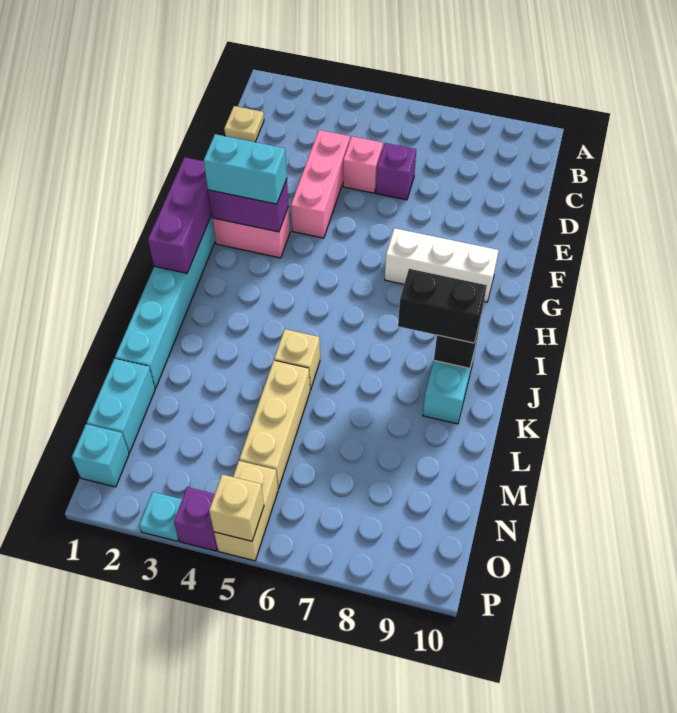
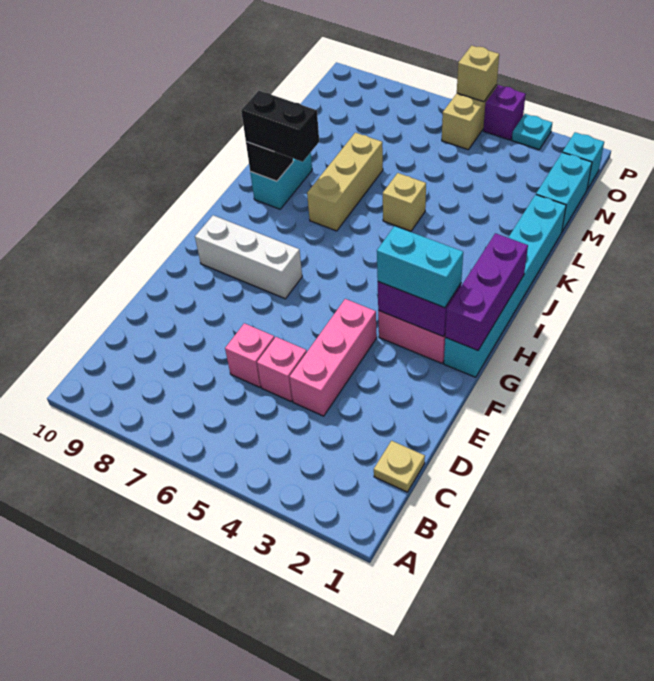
purple brick D6 level 1 -> pink brick D6 level 1
tan brick L5:N5 level 1 -> tan brick J7:L7 level 1

